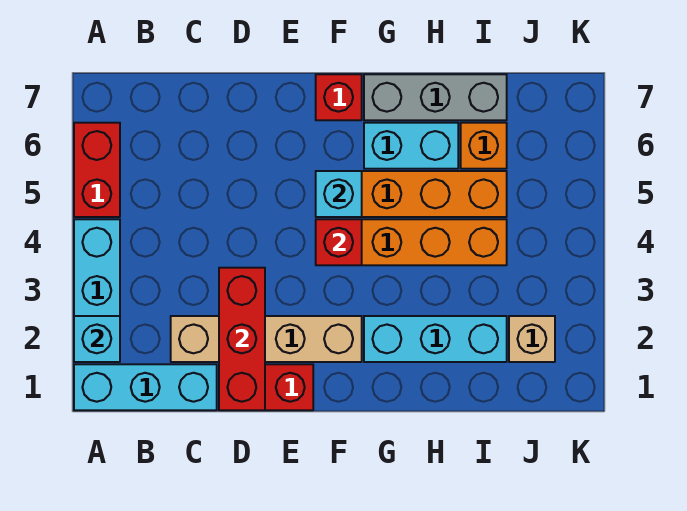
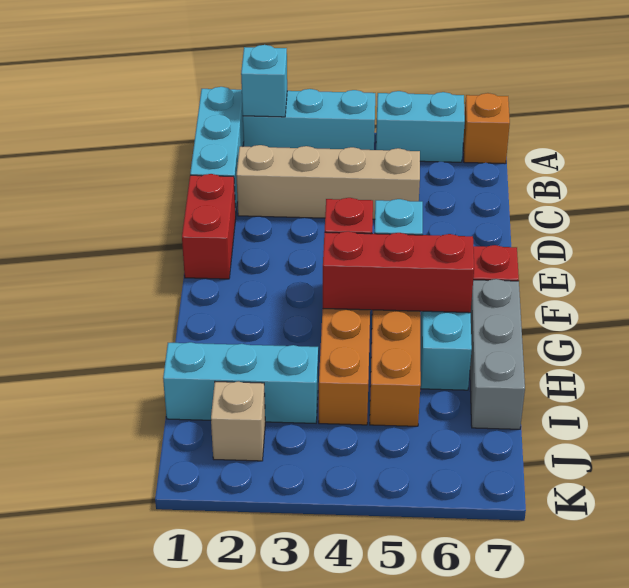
red brick A5:A6 level 1 -> cyan brick A5:A6 level 1
tan brick C2:F2 level 1 -> tan brick C2:C5 level 1
red brick D1:D3 level 2 -> red brick G4:G6 level 2
cyan brick G2:I2 level 1 -> cyan brick I1:I3 level 1
orange brick I6 level 1 -> orange brick A7 level 1

